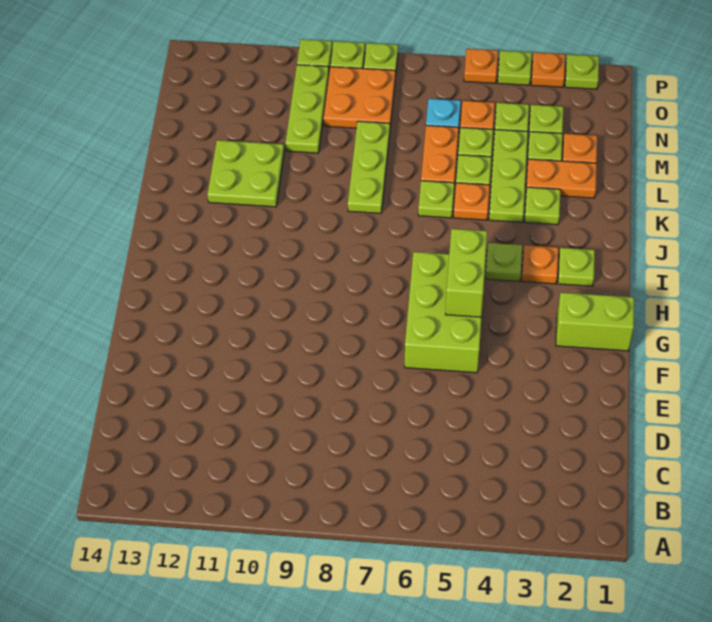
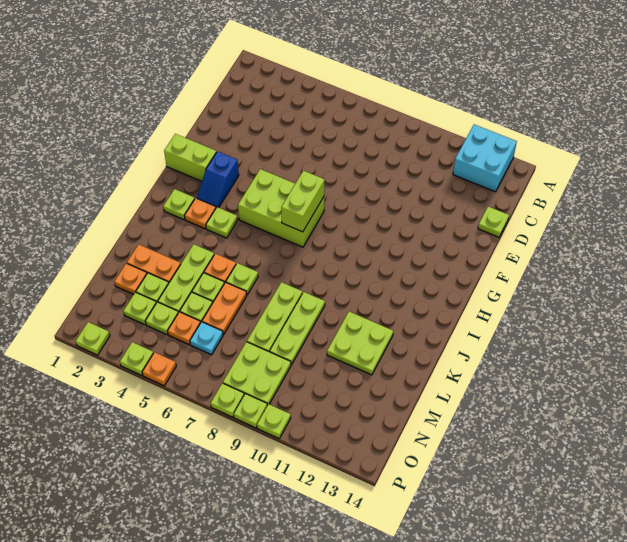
none -> cyan brick A12:B13 level 1
lime brick F5:H6 level 1 -> lime brick G5:H7 level 1
none -> blue slope G3:H3 level 1 top G
lime brick G5:H5 level 2 -> lime brick G7:H7 level 2
lime plate K3 level 1 -> lime plate D14 level 1
lime plate M10:O10 level 1 -> lime plate K9:M9 level 1
orange plate N8:O9 level 1 -> lime plate N8:O9 level 1
orange plate P3 level 1 -> none

